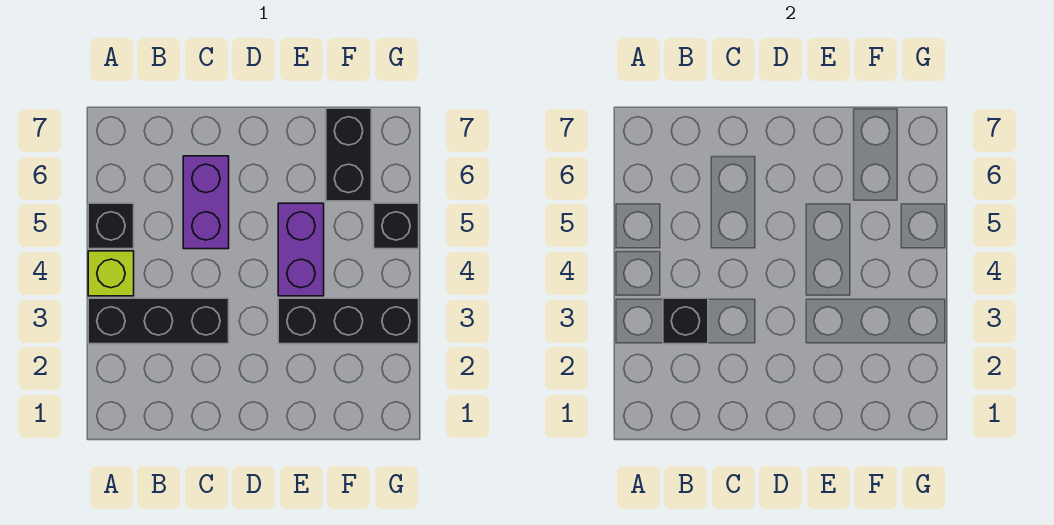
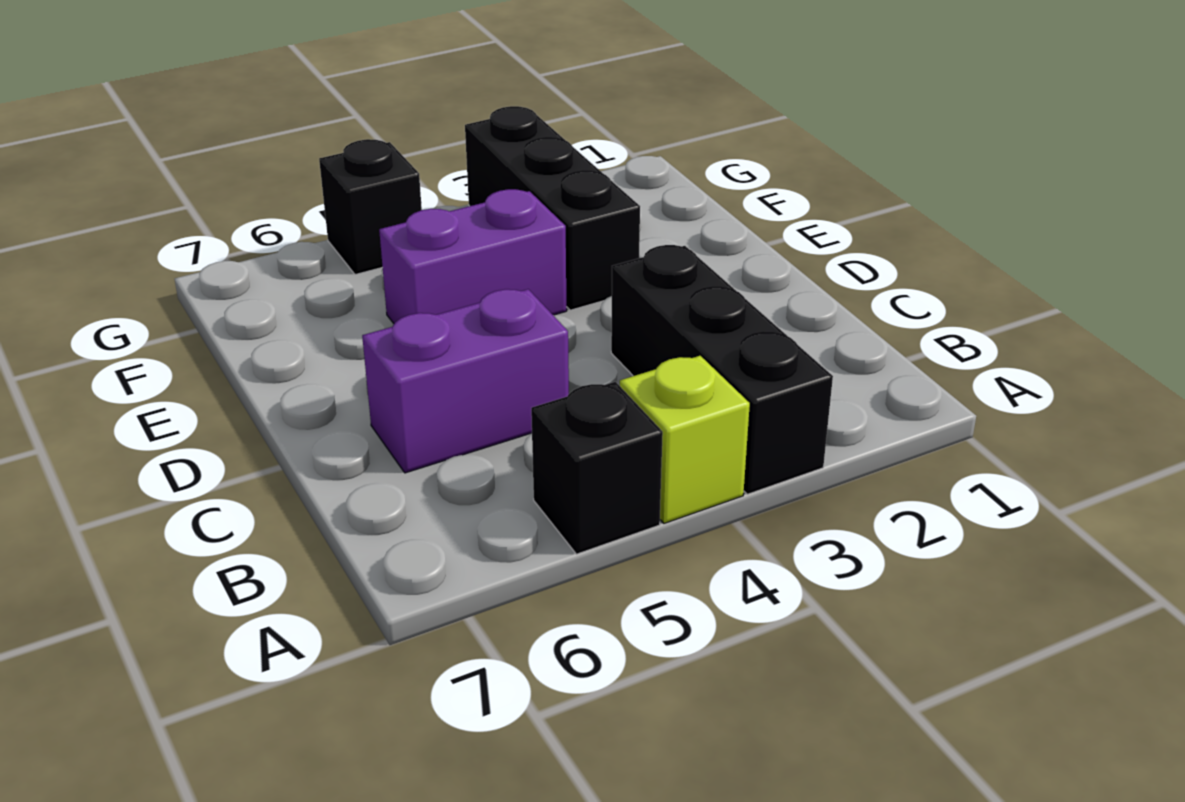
black brick B3 level 2 -> none
black brick F6:F7 level 1 -> none

